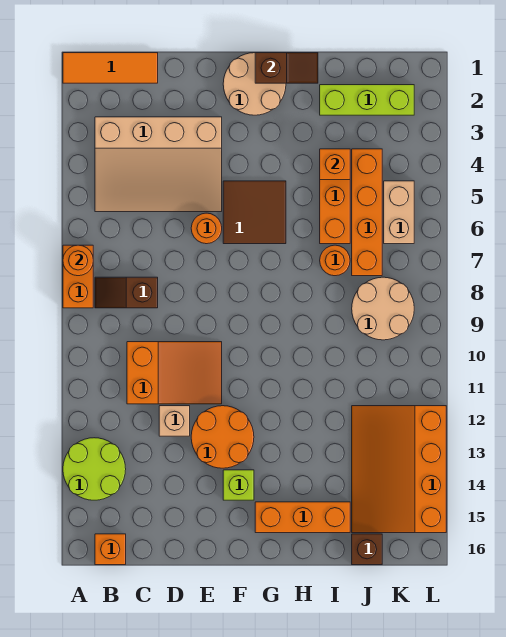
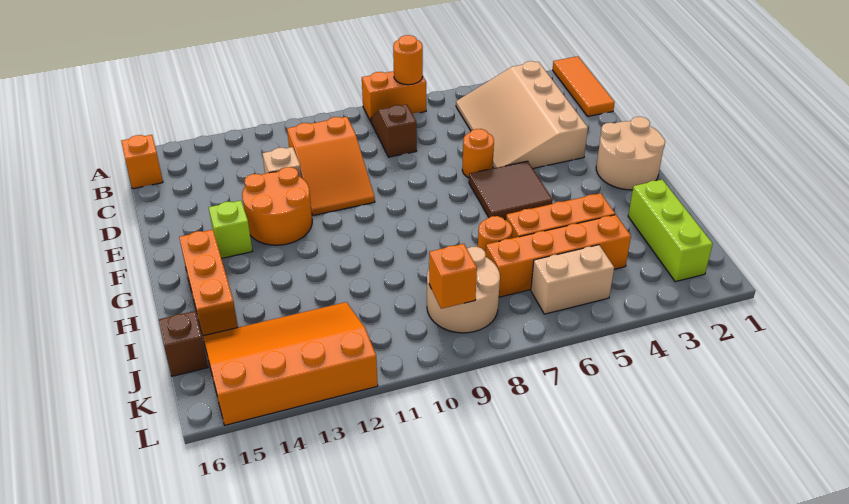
lime round brick A13:B14 level 1 -> none
brown slope G1:H1 level 2 top G -> none
orange brick I4 level 2 -> orange brick K9 level 2

